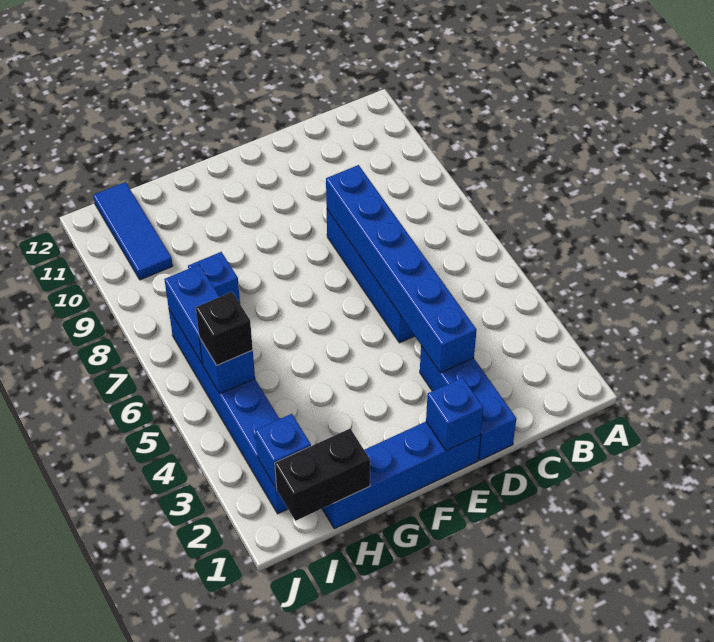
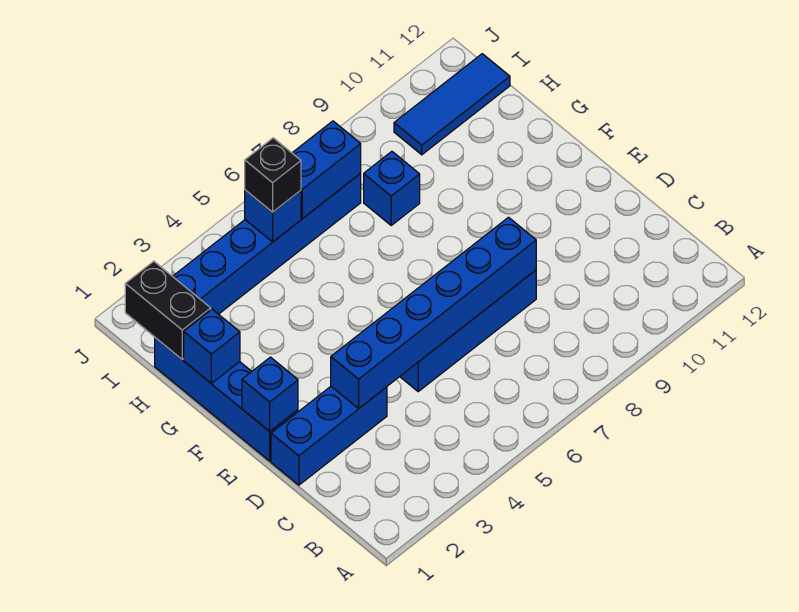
blue brick I2 level 2 -> blue brick G1 level 2

